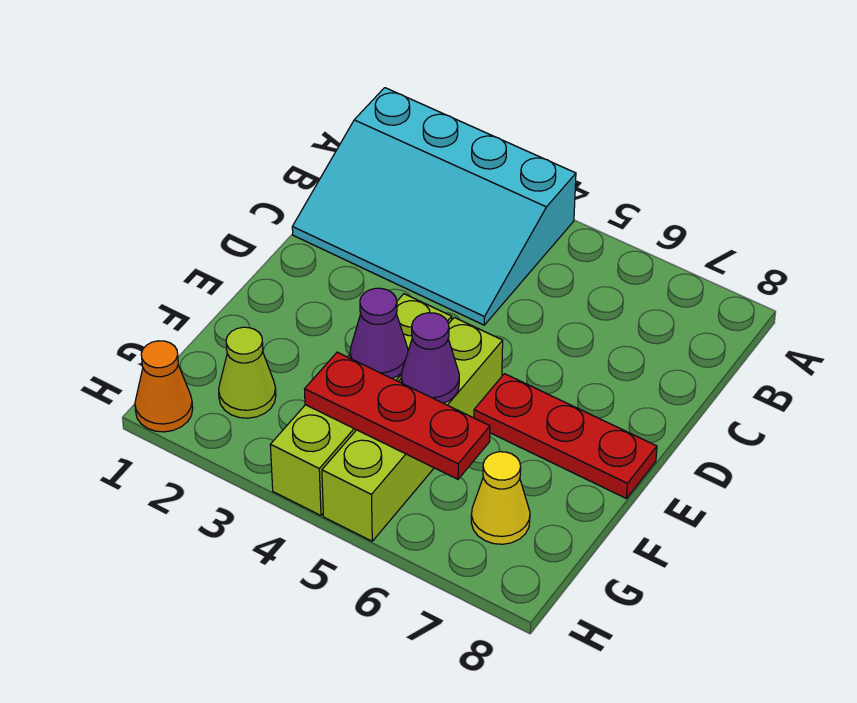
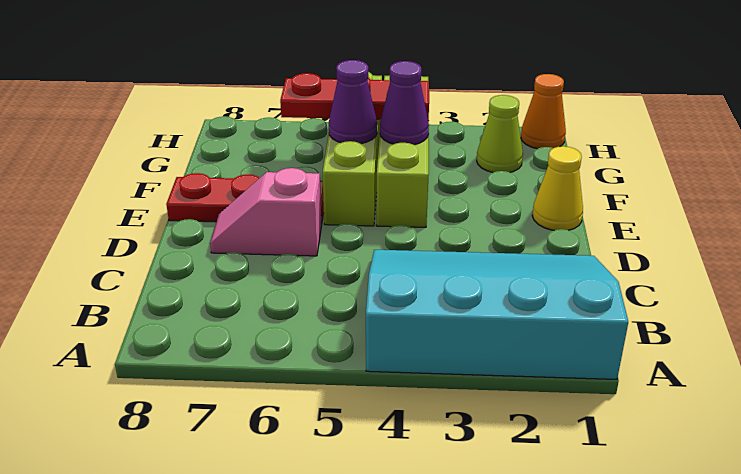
none -> pink slope D6:D7 level 1 top 6
yellow cone G7 level 1 -> yellow cone E1 level 1

